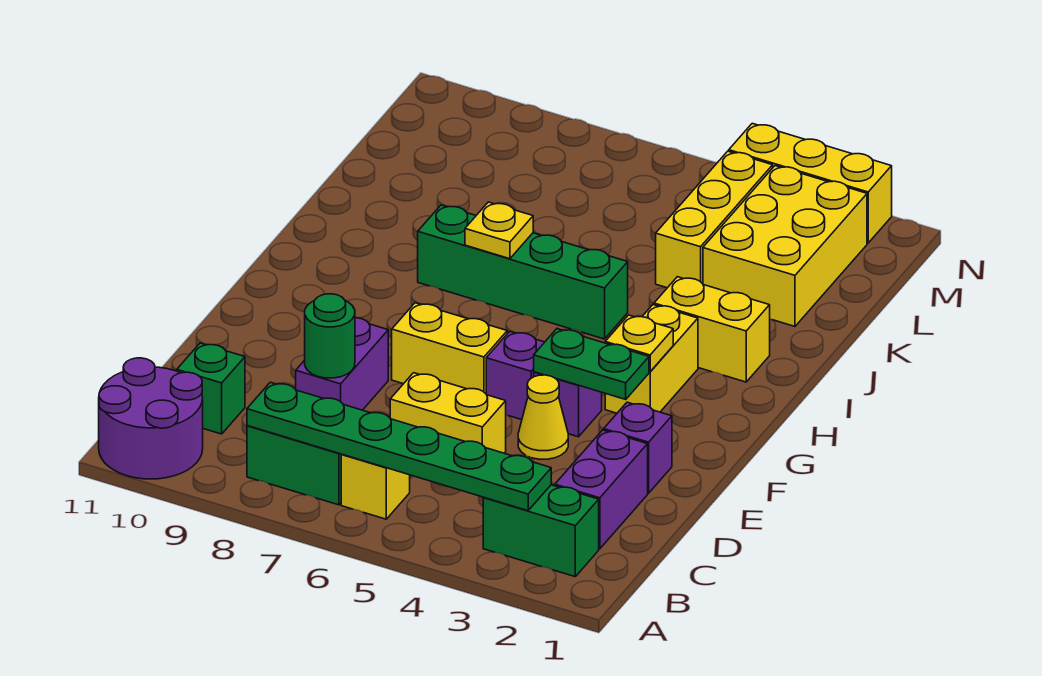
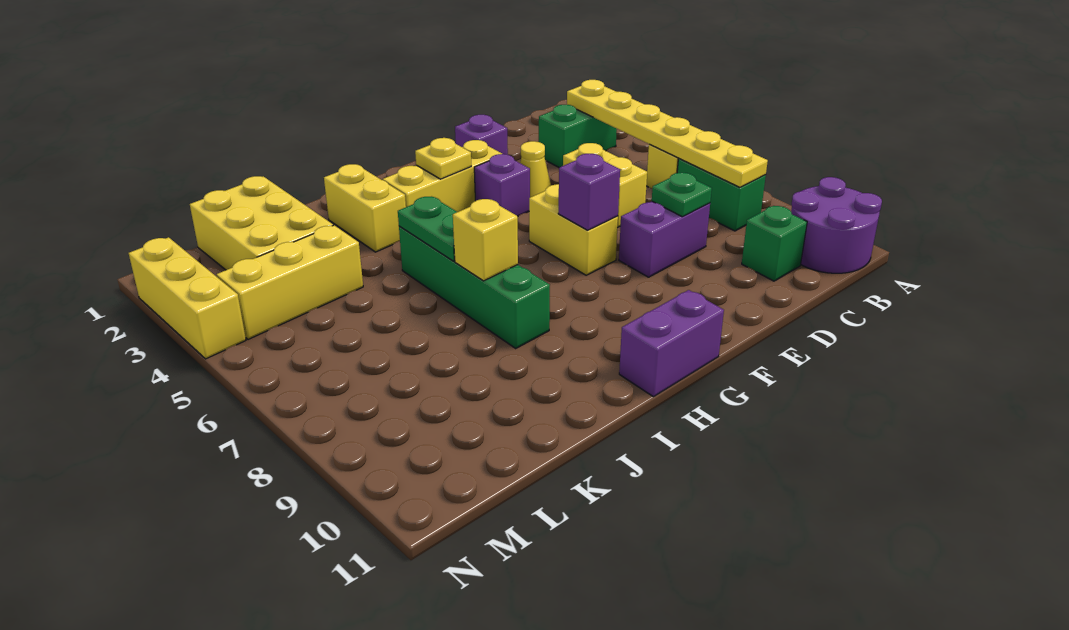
green brick B2:B3 level 1 -> green brick B3:C3 level 1
green plate B3:B8 level 2 -> yellow plate B3:B8 level 2
purple brick C2:D2 level 1 -> purple brick G11:H11 level 1
green round brick D8 level 2 -> green plate D8 level 2
green plate F3:F4 level 2 -> green plate I5:I6 level 2
purple brick F5 level 1 -> purple brick F7 level 2
yellow brick G3:H3 level 1 -> yellow brick F3:H3 level 1
yellow plate I7 level 2 -> yellow brick I7 level 2
yellow brick K2:M3 level 1 -> yellow brick K1:L3 level 1

